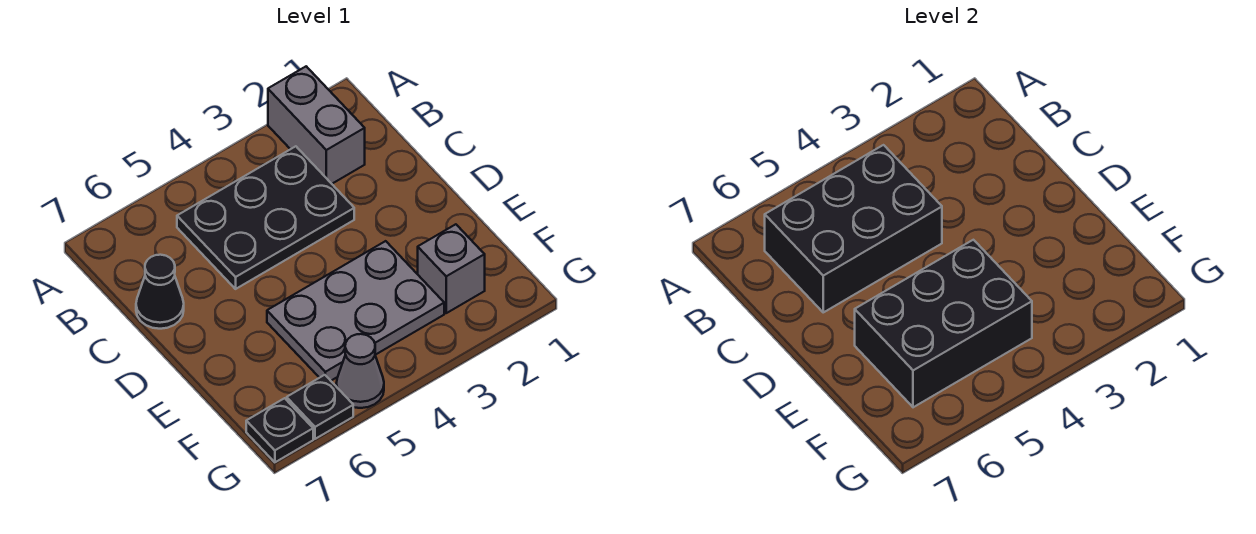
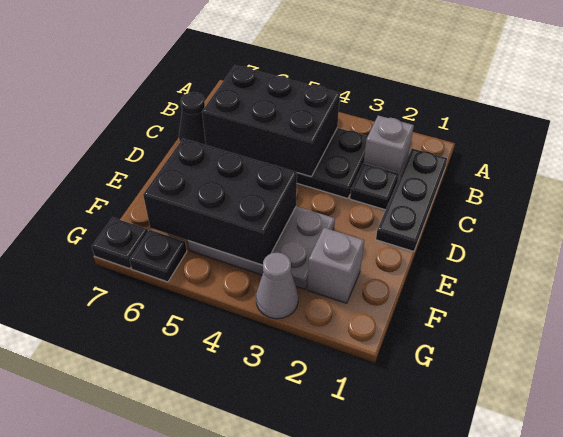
grey brick A2:B2 level 1 -> grey brick B2 level 1
none -> black plate B1:D1 level 1
none -> black plate C2 level 1
grey cone G5 level 1 -> grey cone G3 level 1

